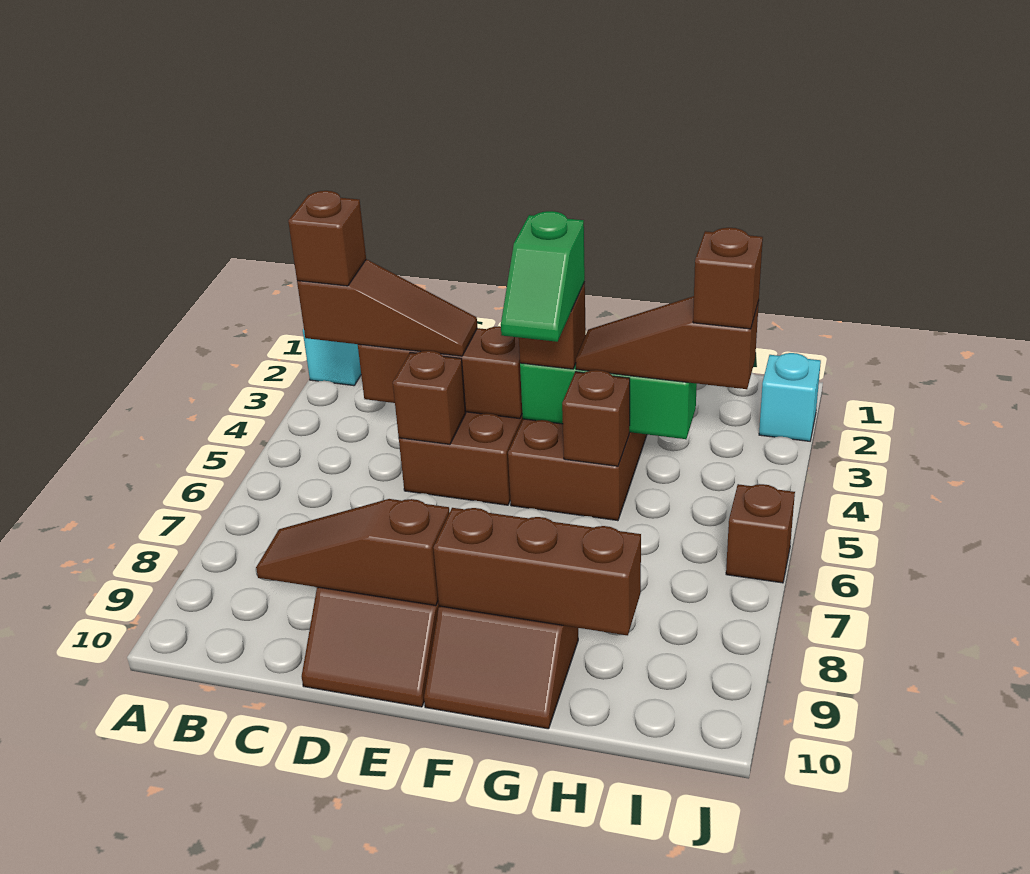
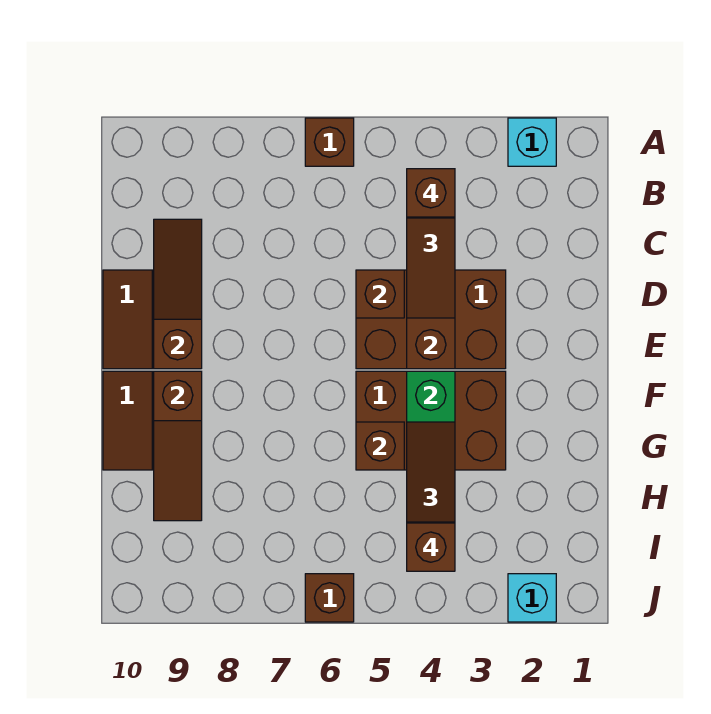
brown brick F4 level 3 -> brown brick A6 level 1
green slope F4:F5 level 4 top 4 -> none
brown brick F9:H9 level 2 -> brown slope F9:H9 level 2 top F

